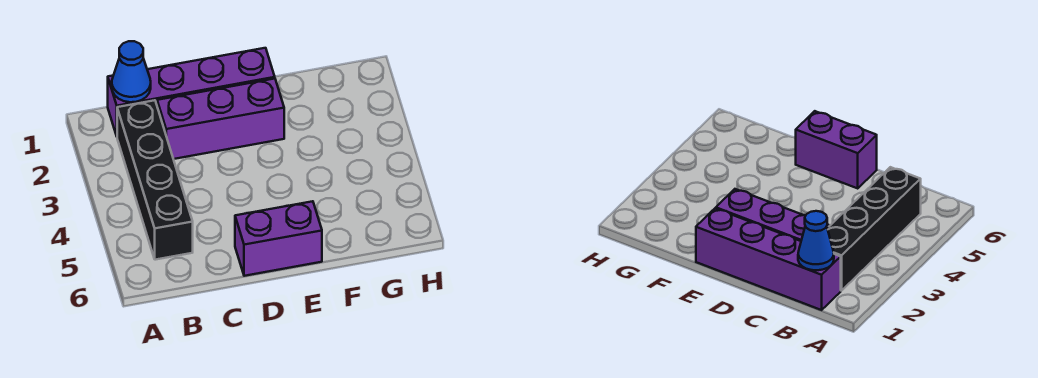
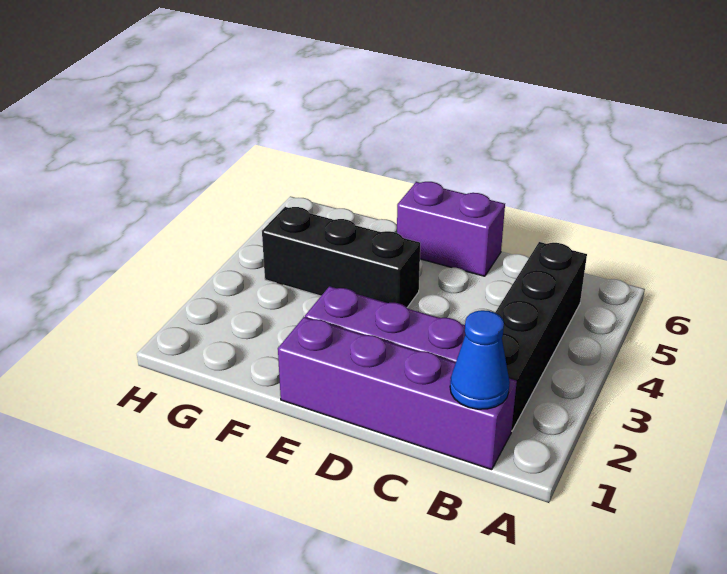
none -> black brick E4:G4 level 1

